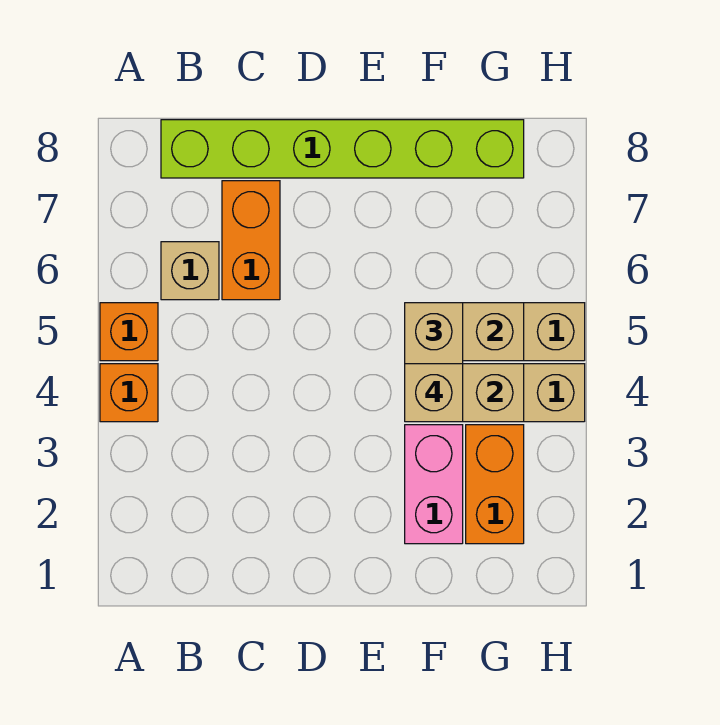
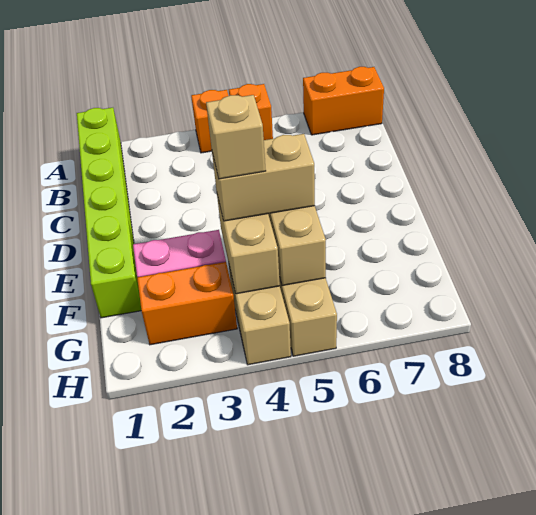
tan brick B6 level 1 -> none
lime brick B8:G8 level 1 -> lime brick A1:F1 level 1
orange brick C6:C7 level 1 -> orange brick A7:A8 level 1

